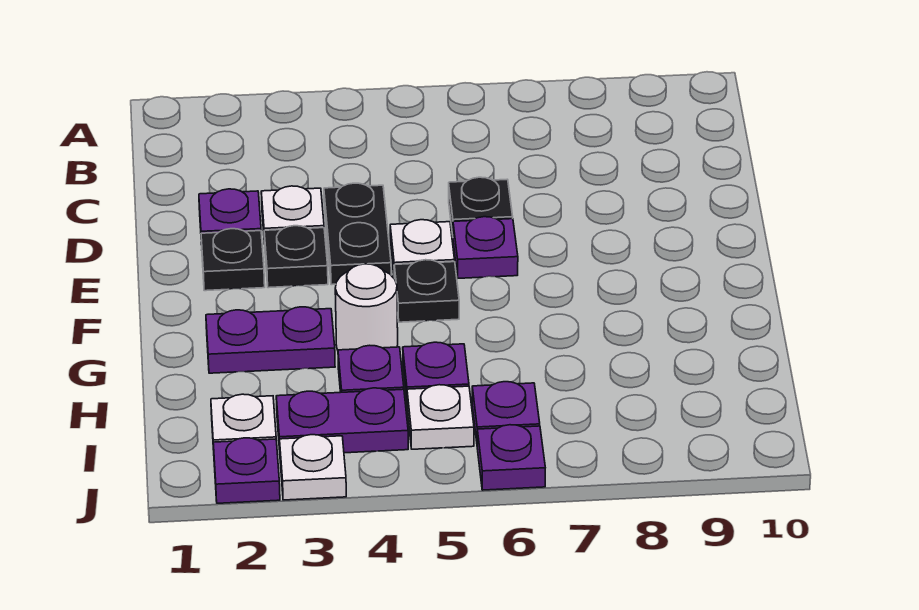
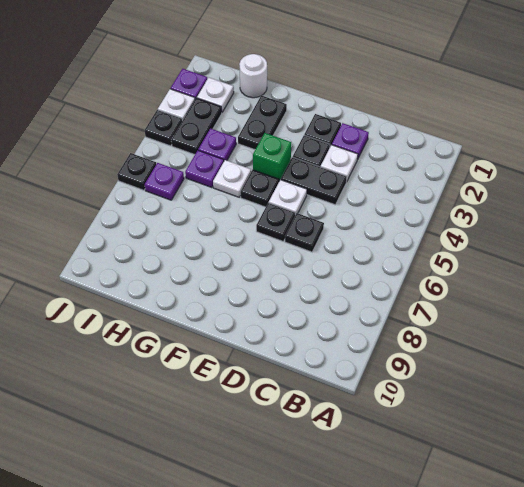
purple plate E6 level 1 -> black plate E6 level 1
none -> green brick F4 level 1
purple plate G2:G3 level 1 -> black plate G2:G3 level 1
white round brick G4 level 1 -> white round brick H1 level 1
purple plate I3:I4 level 1 -> black plate I3:I4 level 1
white plate I5 level 1 -> white plate G5 level 1
none -> black plate J4 level 1
purple plate J6 level 1 -> black plate J6 level 1

